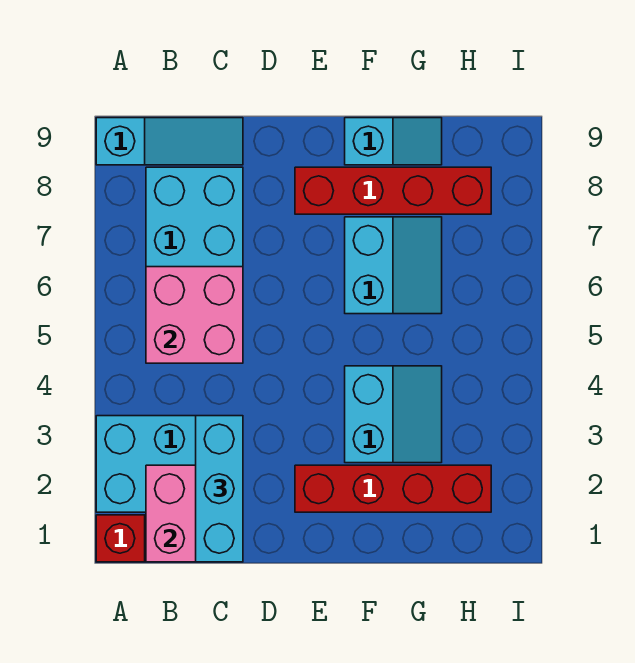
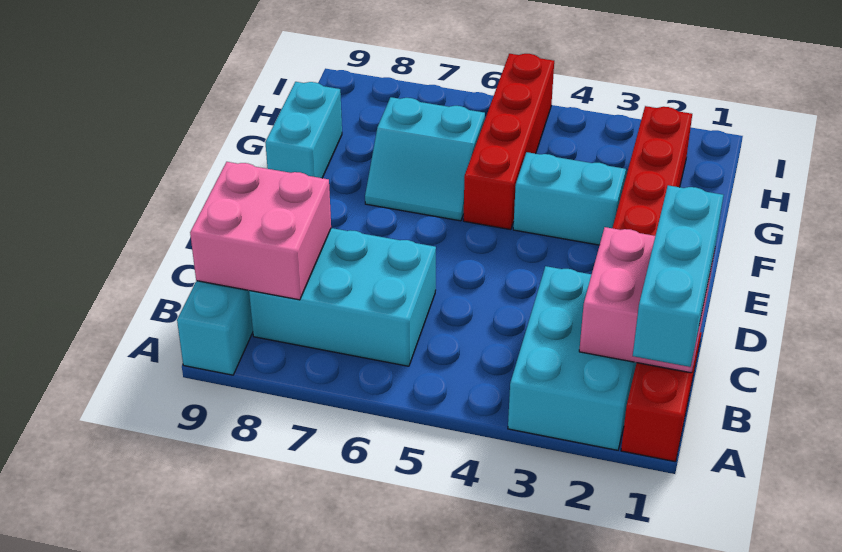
pink brick B5:C6 level 2 -> pink brick B8:C9 level 2
cyan brick C1:C3 level 3 -> cyan brick A1:C1 level 3
red brick E8:H8 level 1 -> red brick F5:I5 level 1
cyan slope F6:G7 level 1 top F -> cyan slope F6:G7 level 1 top G
cyan slope F9:G9 level 1 top F -> cyan brick F9:G9 level 1

